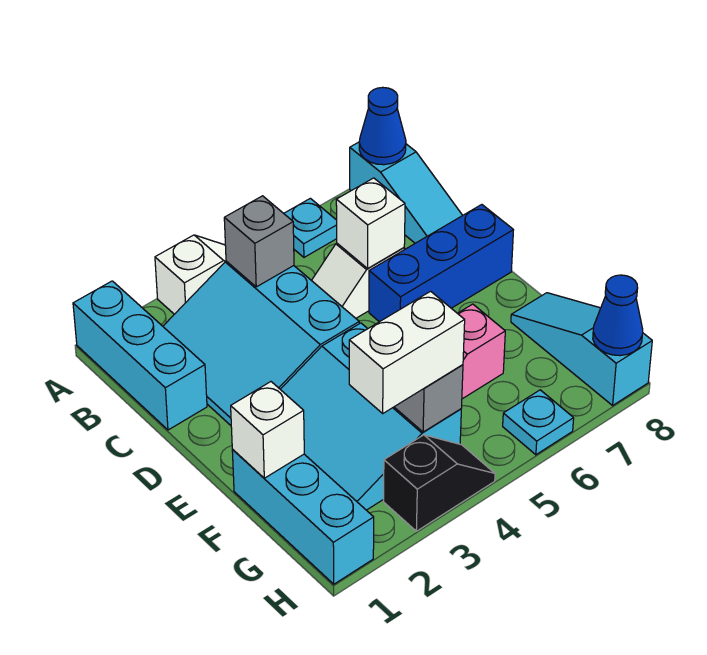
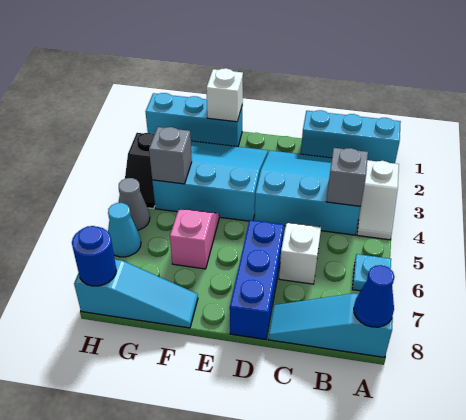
white brick C6 level 2 -> none
white brick G3:G4 level 3 -> none
none -> grey cone H5 level 1
cyan plate H6 level 1 -> cyan cone H6 level 1
blue cone H8 level 2 -> blue round brick H8 level 2

